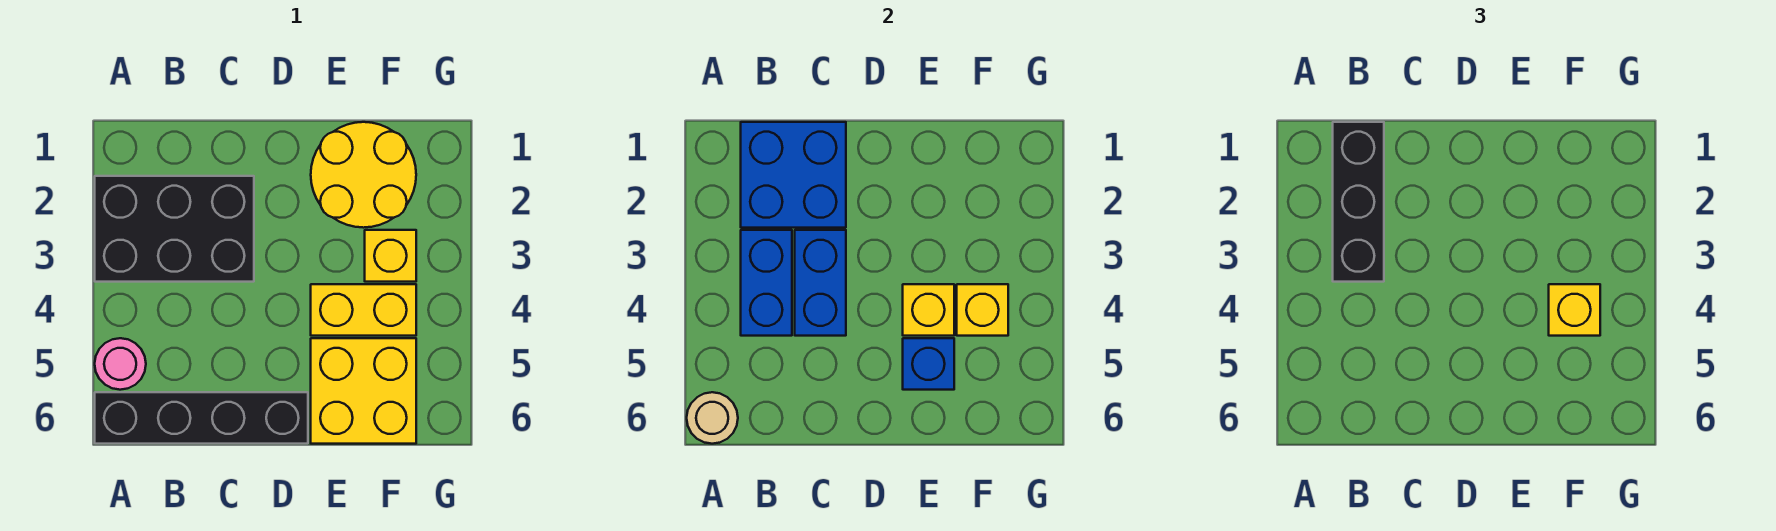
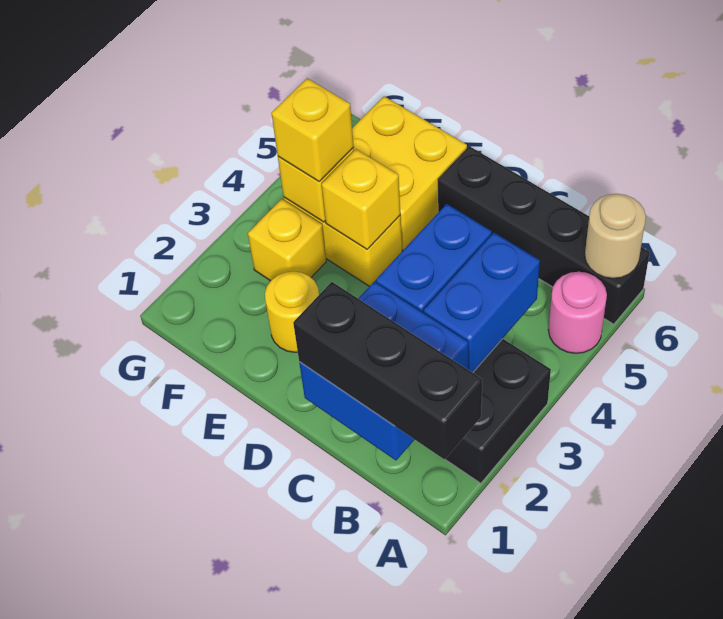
black brick B1:B3 level 3 -> black brick A1:C1 level 3
yellow round brick E1:F2 level 1 -> yellow round brick E2 level 1
blue brick E5 level 2 -> none

